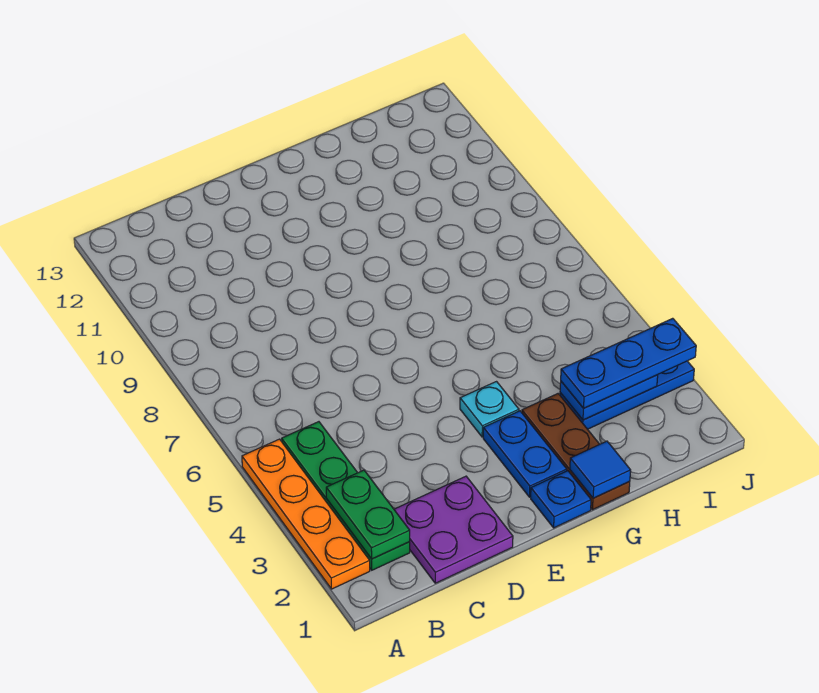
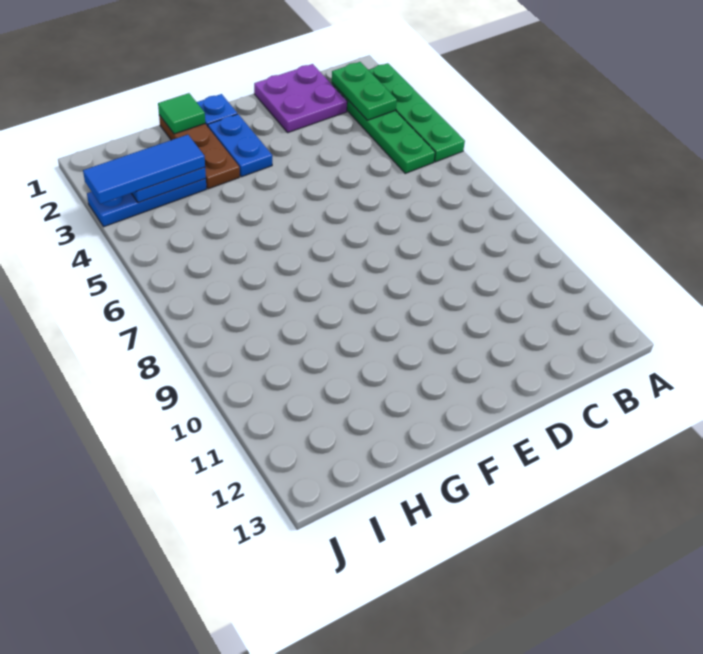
orange plate A2:A5 level 1 -> green plate A2:A5 level 1
cyan plate F4 level 1 -> none
blue tile G1 level 2 -> green tile G1 level 2
blue plate H3:J3 level 3 -> blue tile H3:J3 level 3

